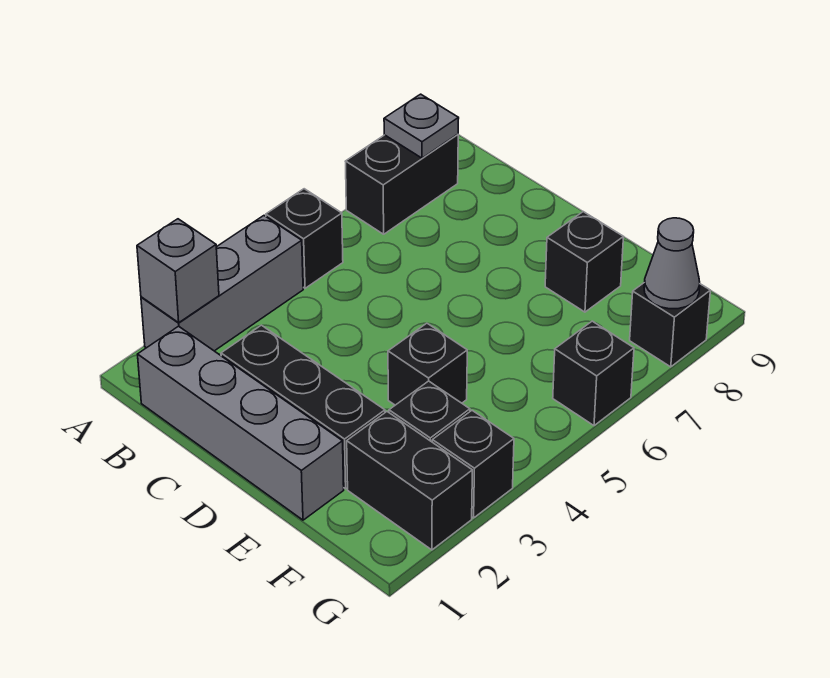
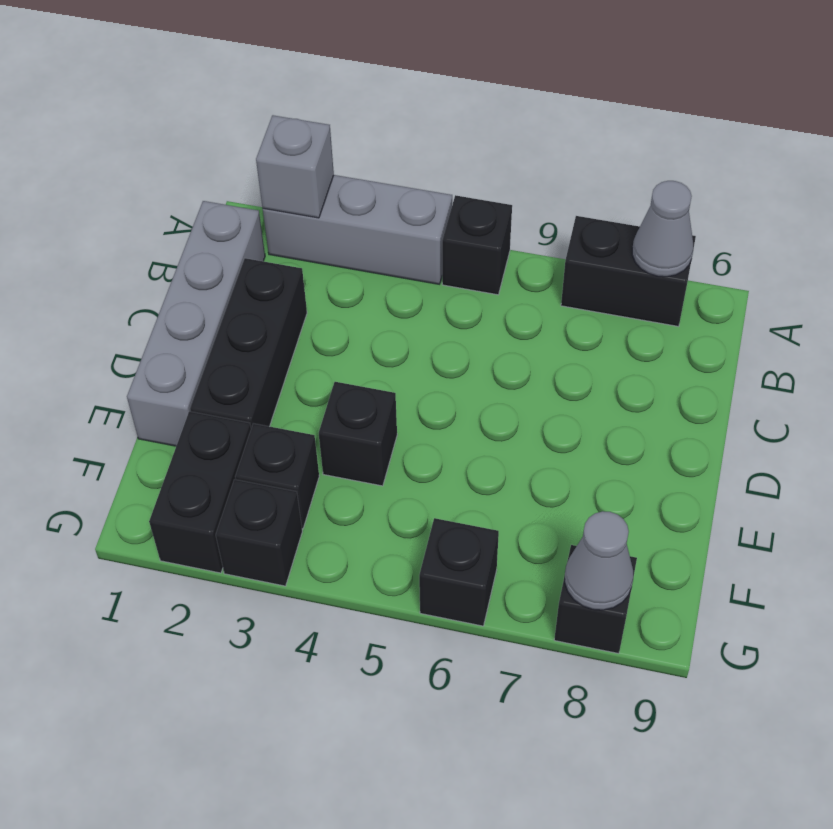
grey plate A8 level 2 -> grey cone A8 level 2
black brick E8 level 1 -> none

